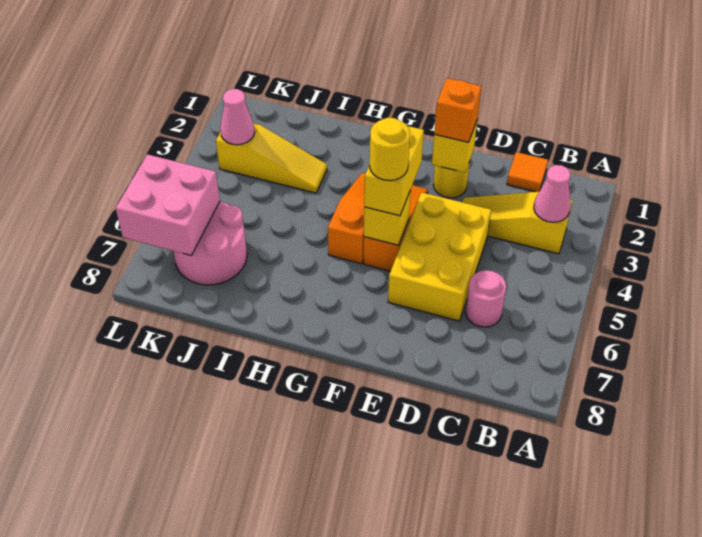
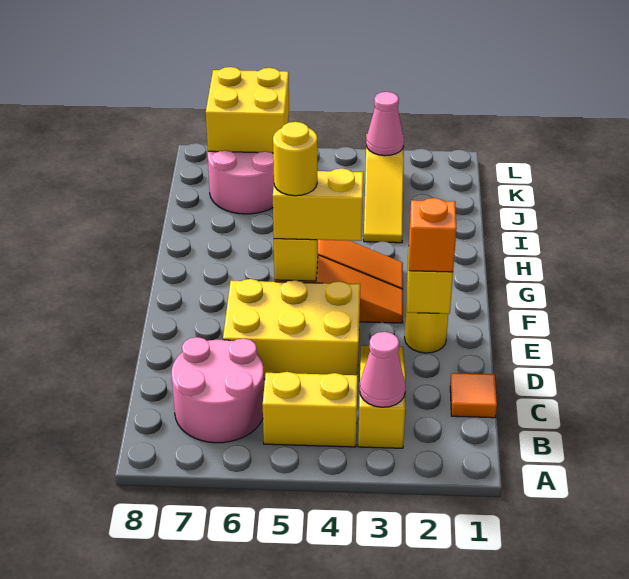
none -> yellow brick B4:B5 level 1
pink round brick C6 level 1 -> pink round brick B6:C7 level 1
pink brick K6:L7 level 2 -> yellow brick K6:L7 level 2

